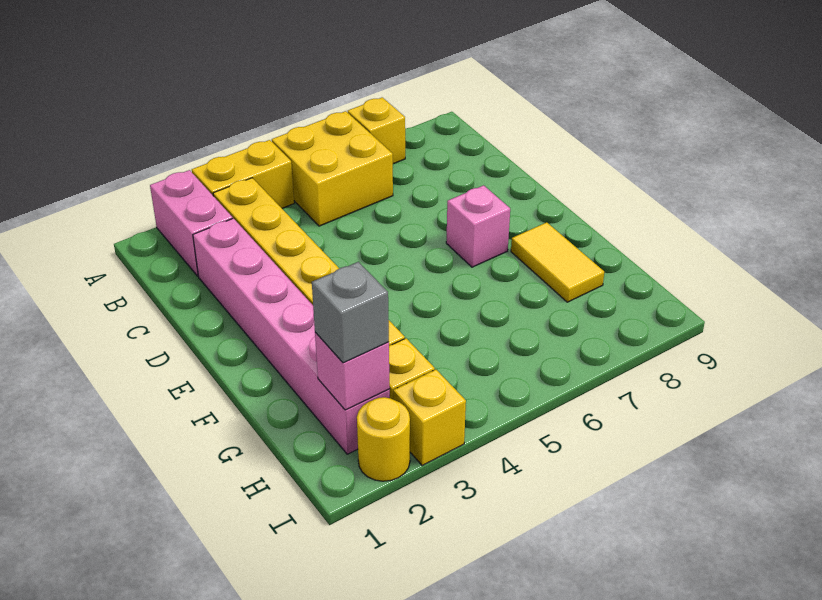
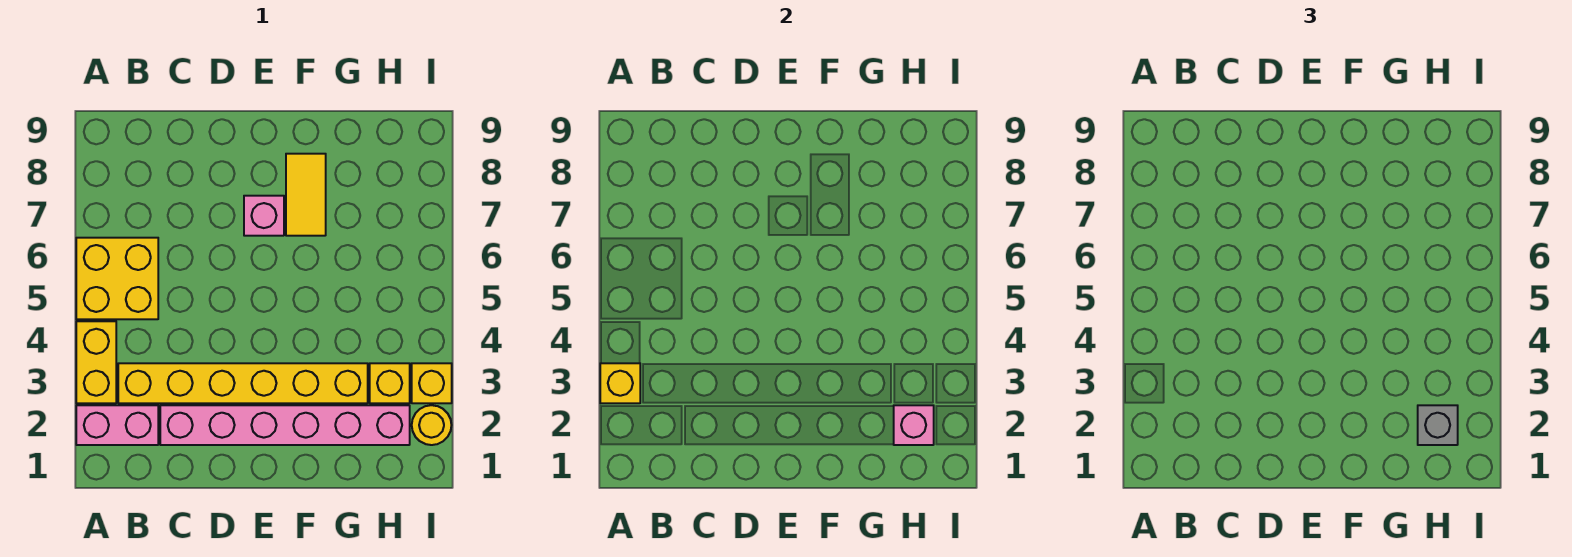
yellow brick A7 level 1 -> yellow brick A3 level 2
yellow tile F8:G8 level 1 -> yellow tile F7:F8 level 1

